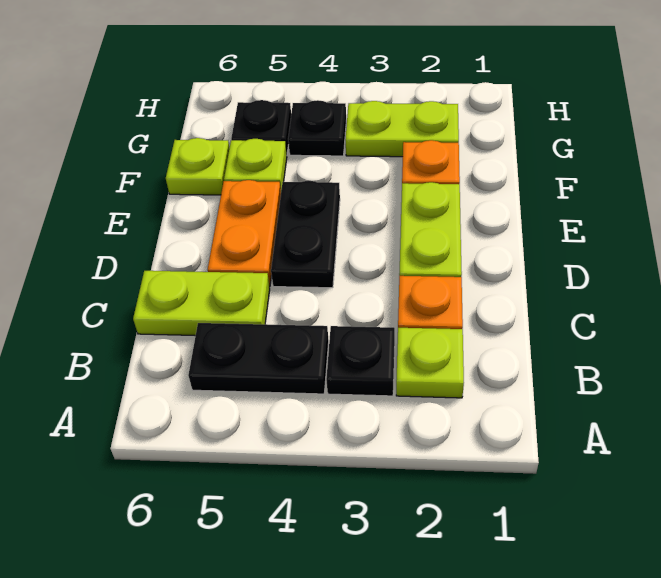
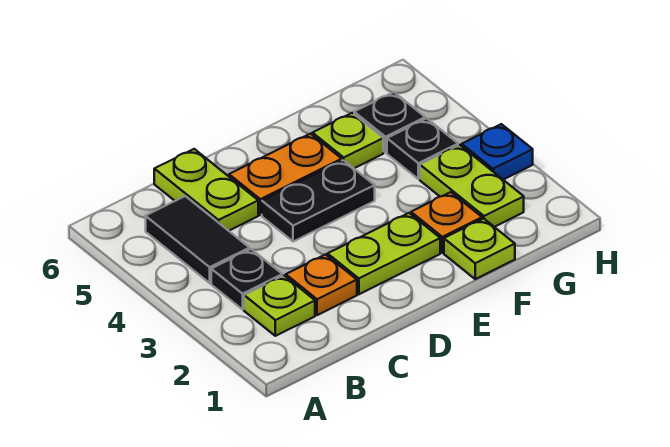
black plate B4:B5 level 1 -> black tile B4:B5 level 1
lime plate F6 level 1 -> lime plate F1 level 1
none -> blue plate H3 level 1

